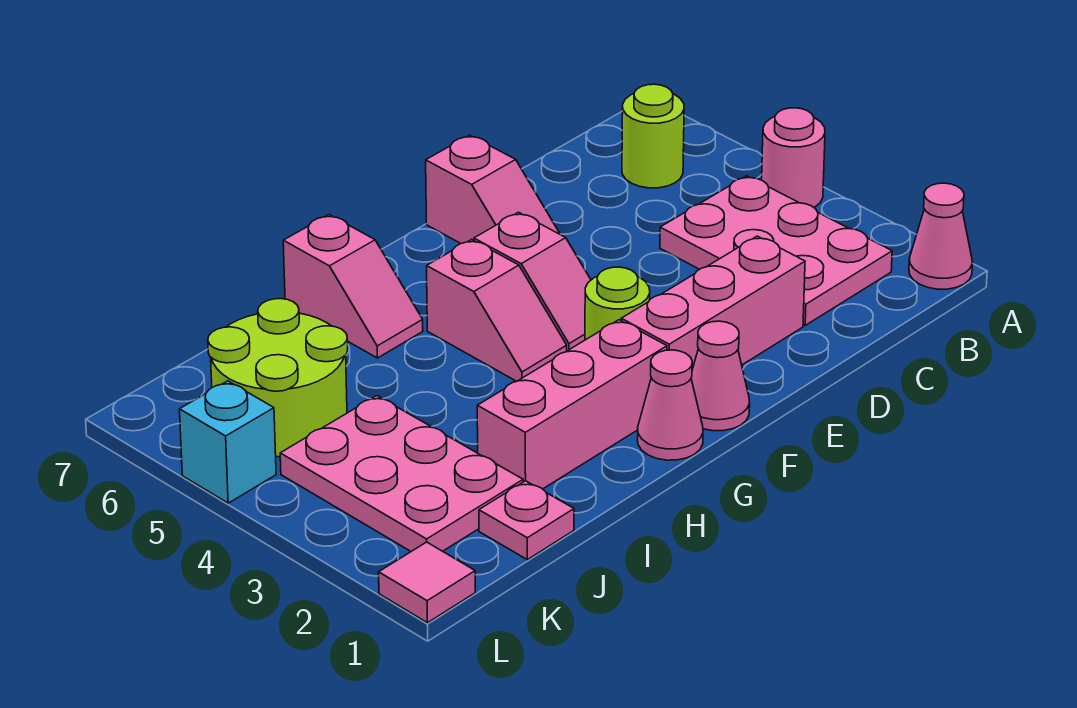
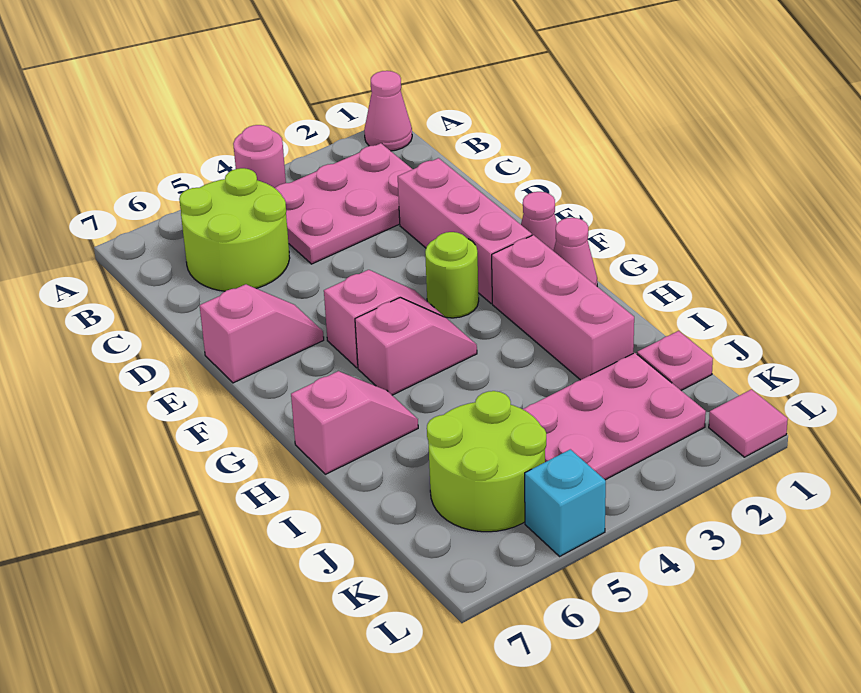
lime round brick B6 level 1 -> lime round brick B5:C6 level 1

